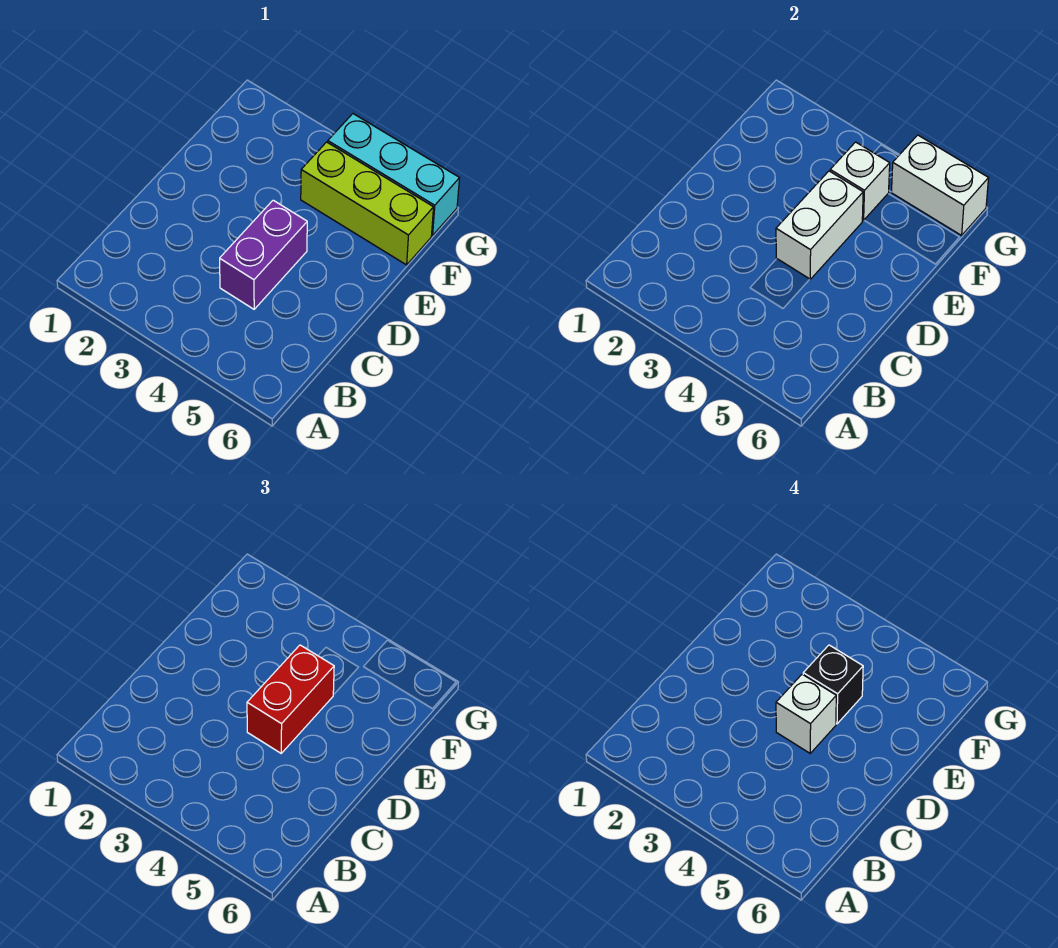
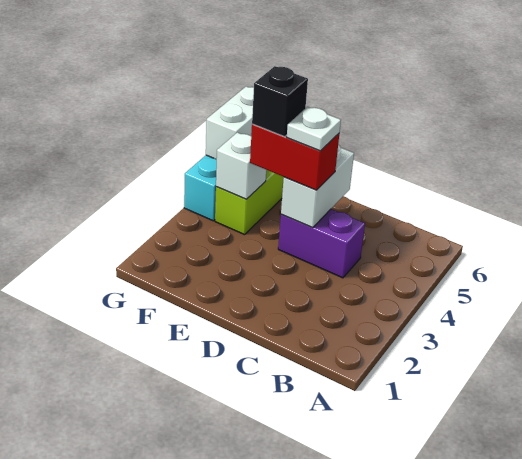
white brick D4:E4 level 2 -> white brick D4:D5 level 2
white brick D4 level 4 -> white plate D4 level 4

